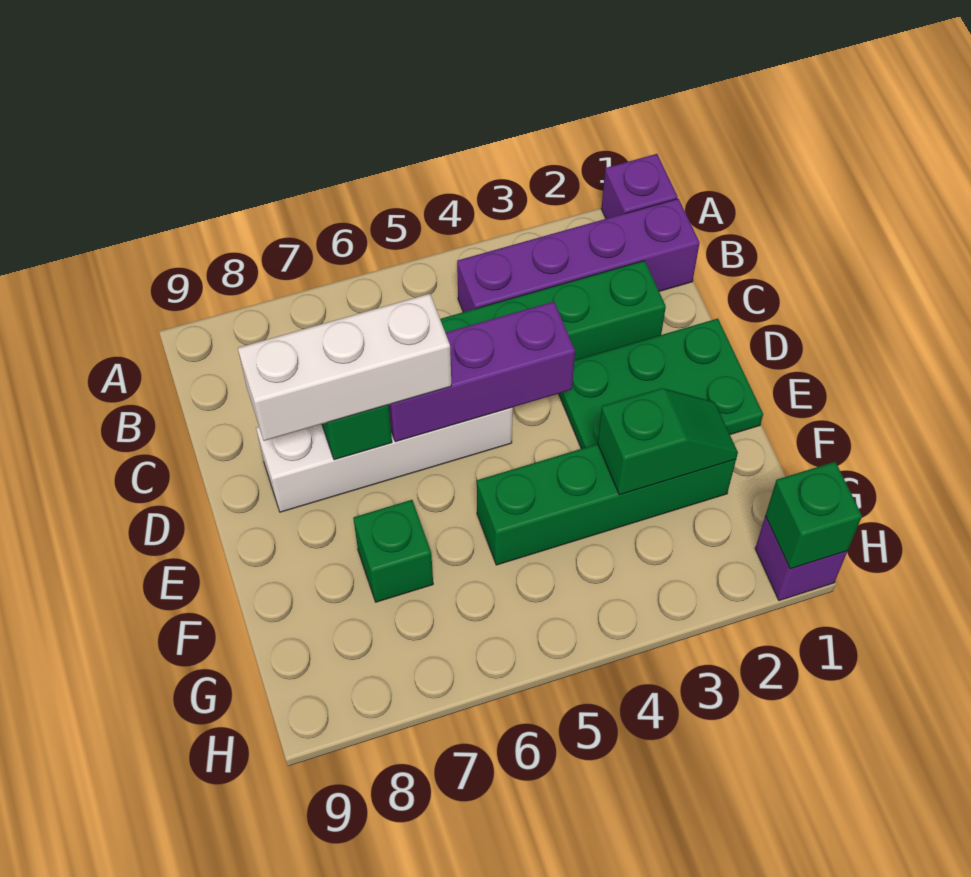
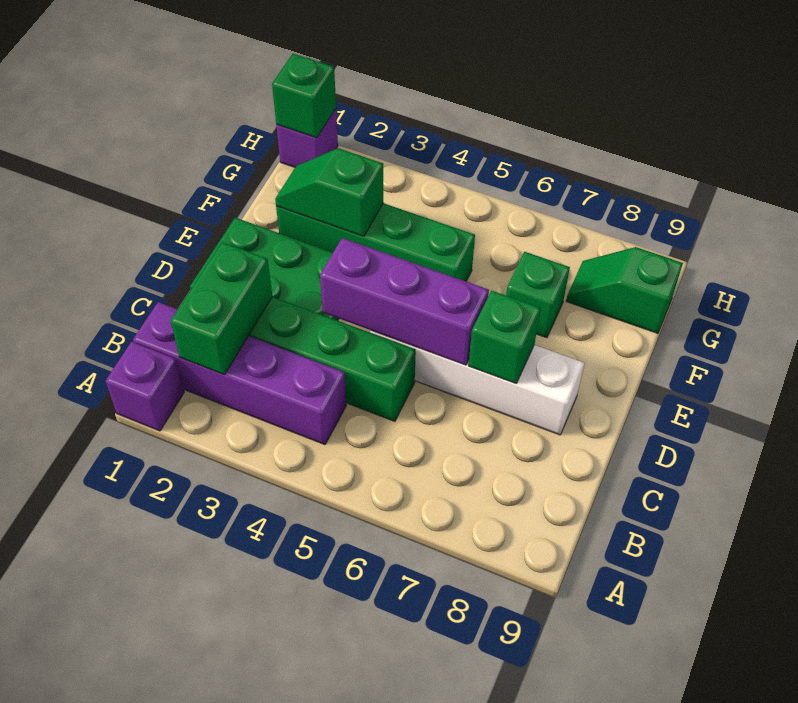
none -> green brick B2:C2 level 2
white brick D6:D8 level 3 -> none
none -> green slope G8:G9 level 1 top 9

